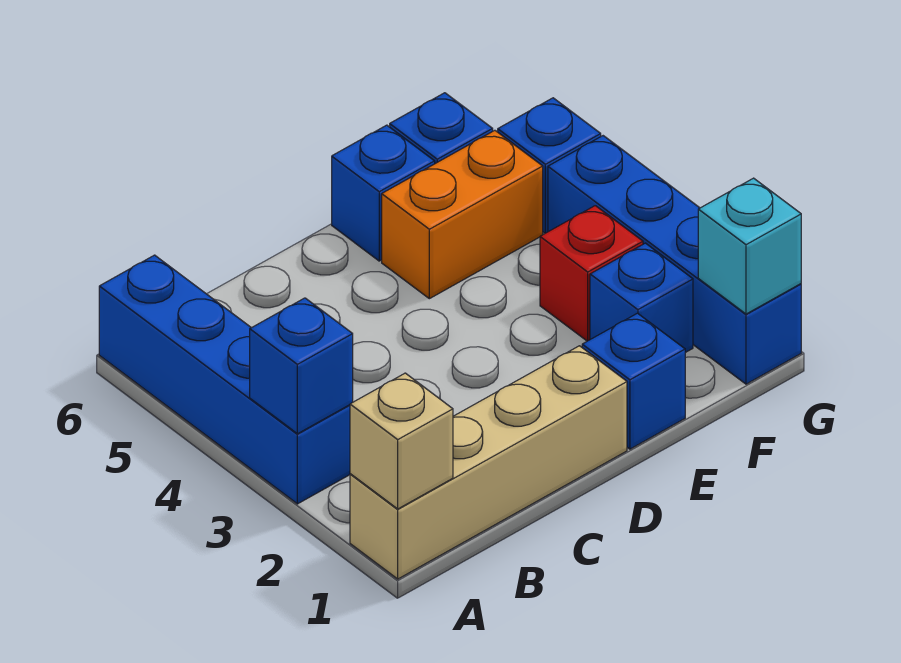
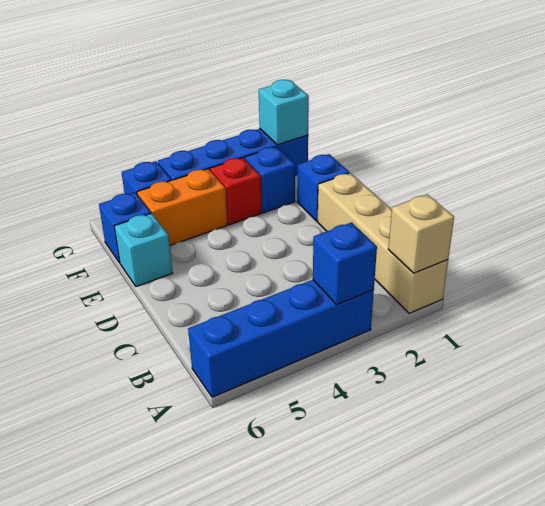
orange brick E5:F5 level 1 -> orange brick F4:F5 level 1
blue brick E6 level 1 -> cyan brick E6 level 1

